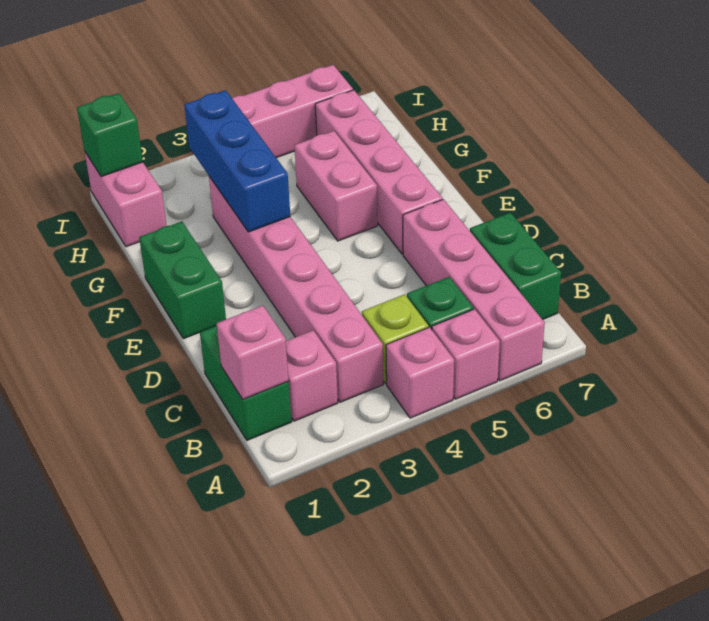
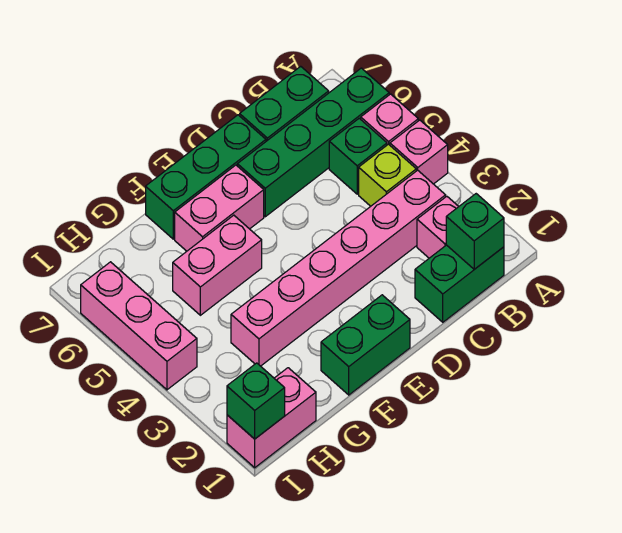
pink brick A6:D6 level 1 -> green brick A6:D6 level 1
pink brick B1 level 2 -> green brick B1 level 2
none -> green brick D7:F7 level 1
pink brick E6:H6 level 1 -> pink brick E6:F6 level 1
blue brick F3:H3 level 2 -> none

